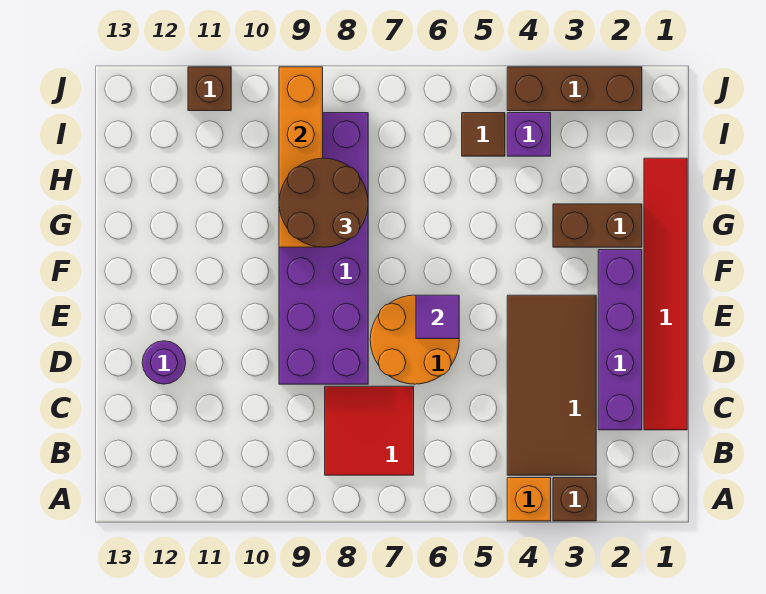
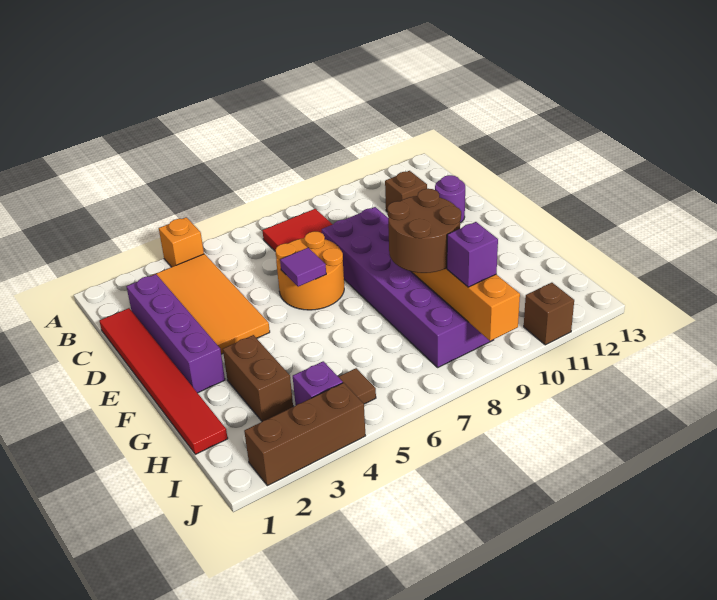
brown brick A3 level 1 -> brown brick C11 level 1
brown tile B3:E4 level 1 -> orange tile B3:E4 level 1
brown brick G2:G3 level 1 -> brown brick G3:H3 level 1
none -> purple brick I9 level 3

